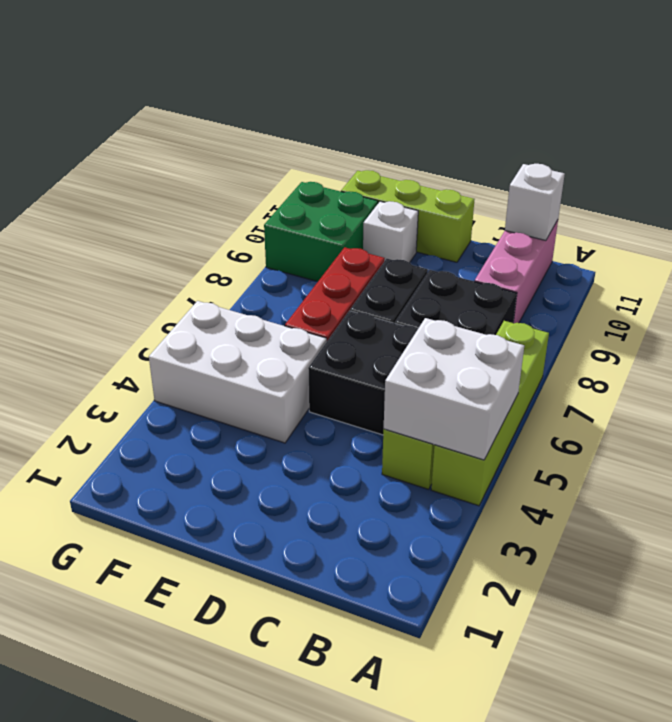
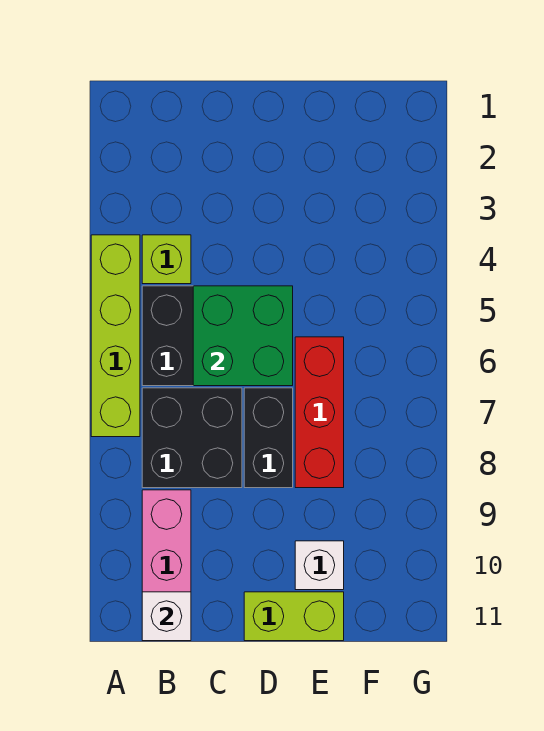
white brick A4:B5 level 2 -> none
lime brick D11:F11 level 1 -> lime brick D11:E11 level 1
white brick E4:G5 level 1 -> none
green brick F9:G10 level 1 -> green brick C5:D6 level 2

